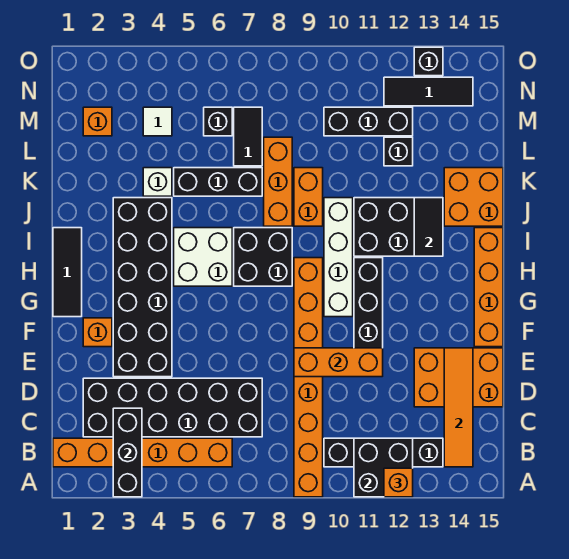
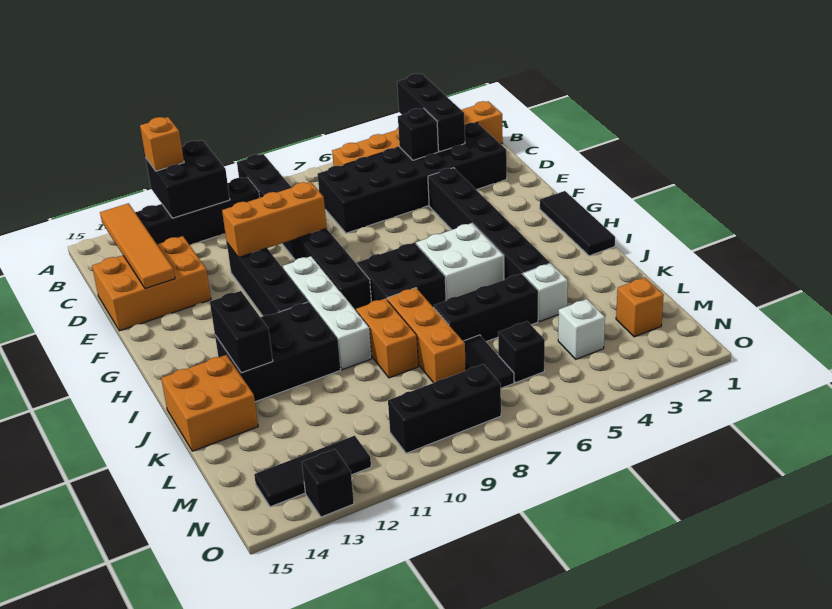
orange brick A9:H9 level 1 -> black brick A9:H9 level 1
black brick E3:J4 level 1 -> black brick E4:J4 level 1
orange brick F2 level 1 -> none
orange brick F15:I15 level 1 -> none
black tile I13:J13 level 2 -> black brick I13:J13 level 2
black brick L12 level 1 -> black brick C4 level 2
white tile M4 level 1 -> white brick M4 level 1
black brick M10:M12 level 1 -> black brick N8:N10 level 1

